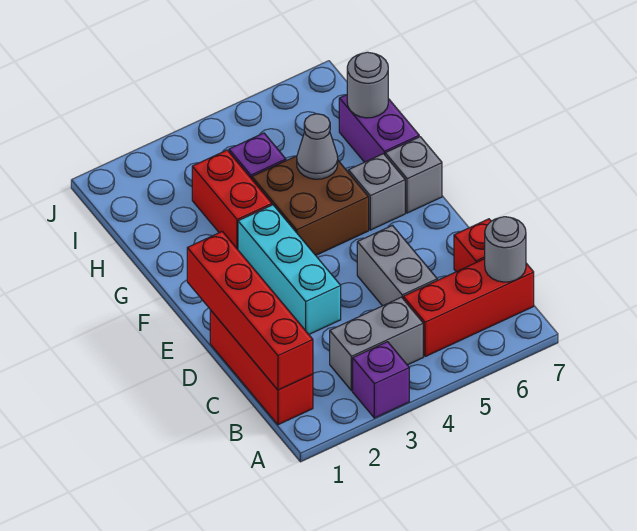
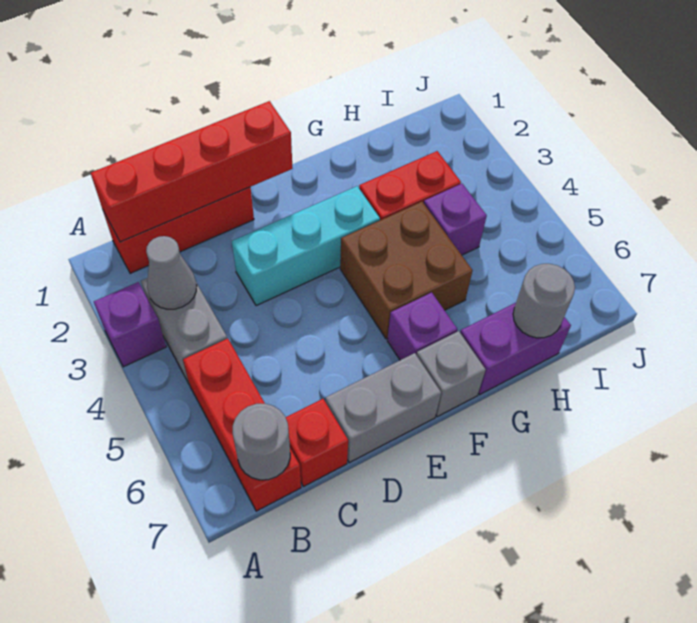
grey brick C5:D5 level 1 -> grey brick D7:E7 level 1
grey brick F6 level 1 -> purple brick F6 level 1
grey cone G5 level 2 -> grey cone B3 level 2

